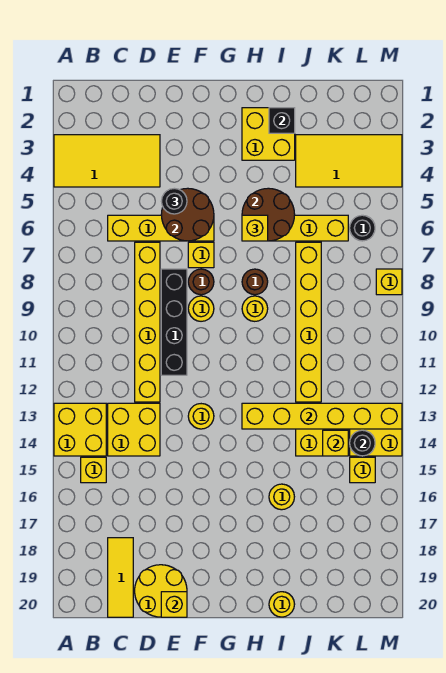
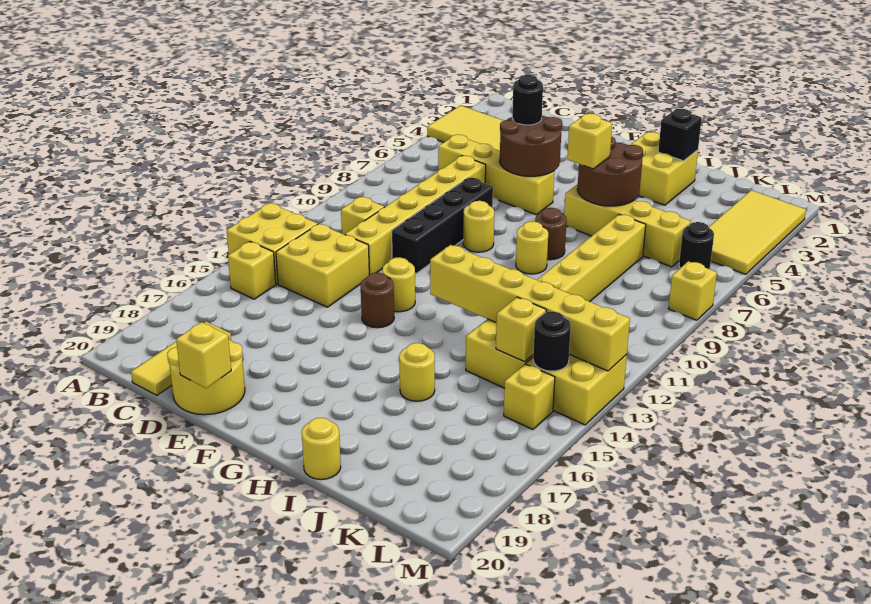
yellow brick F7 level 1 -> yellow brick C11 level 1
brown round brick F8 level 1 -> brown round brick F14 level 1
yellow tile J3:M4 level 1 -> yellow tile L2:M5 level 1

